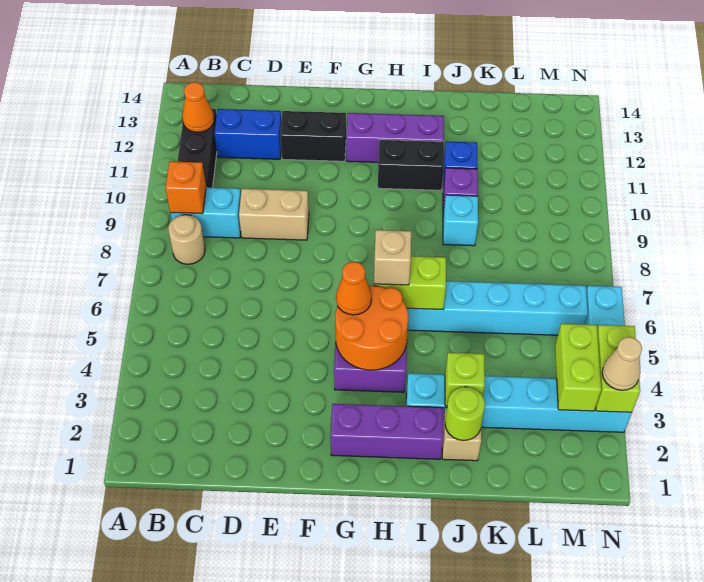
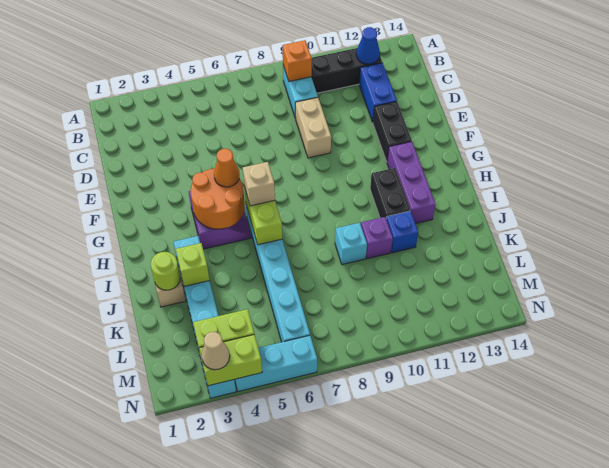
tan round brick B8 level 1 -> none
orange cone B12 level 2 -> blue cone B12 level 2
purple brick G2:I2 level 1 -> none

